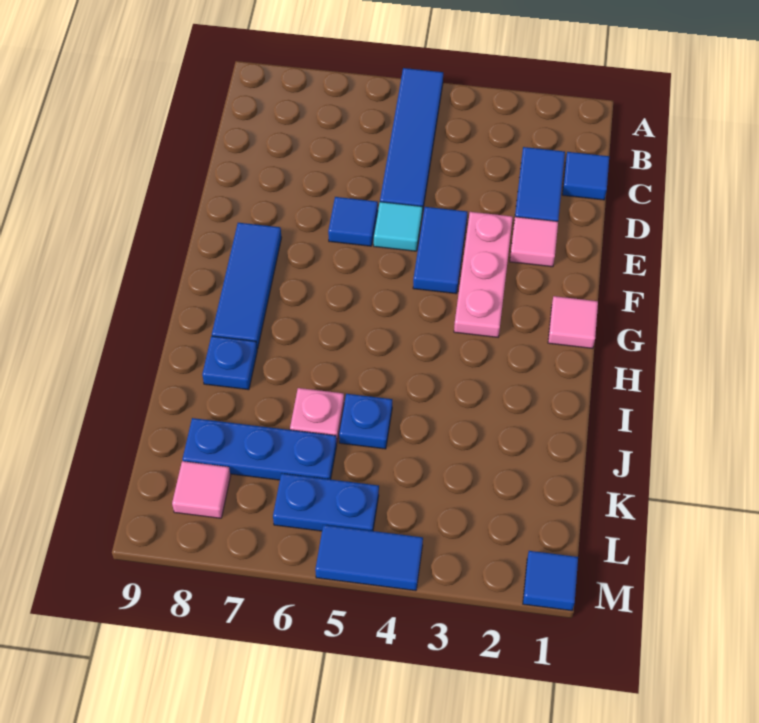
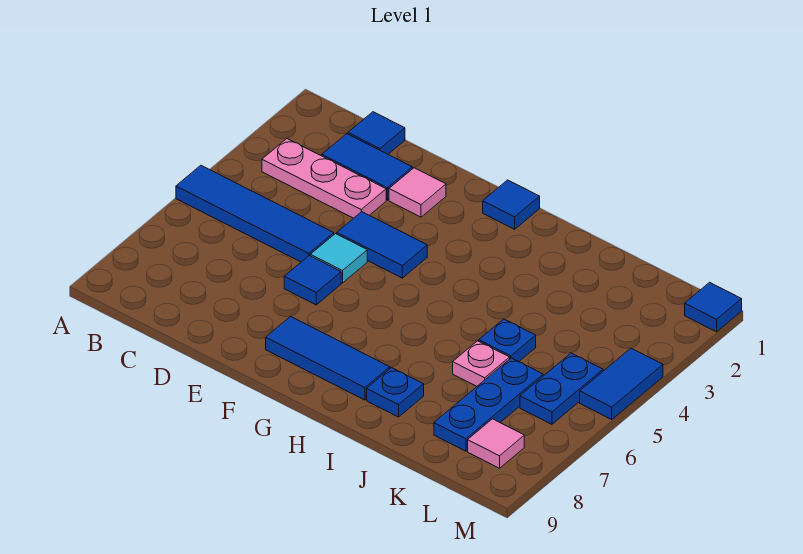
pink plate E3:G3 level 1 -> pink plate B3:D3 level 1
pink tile G1 level 1 -> blue tile G1 level 1

